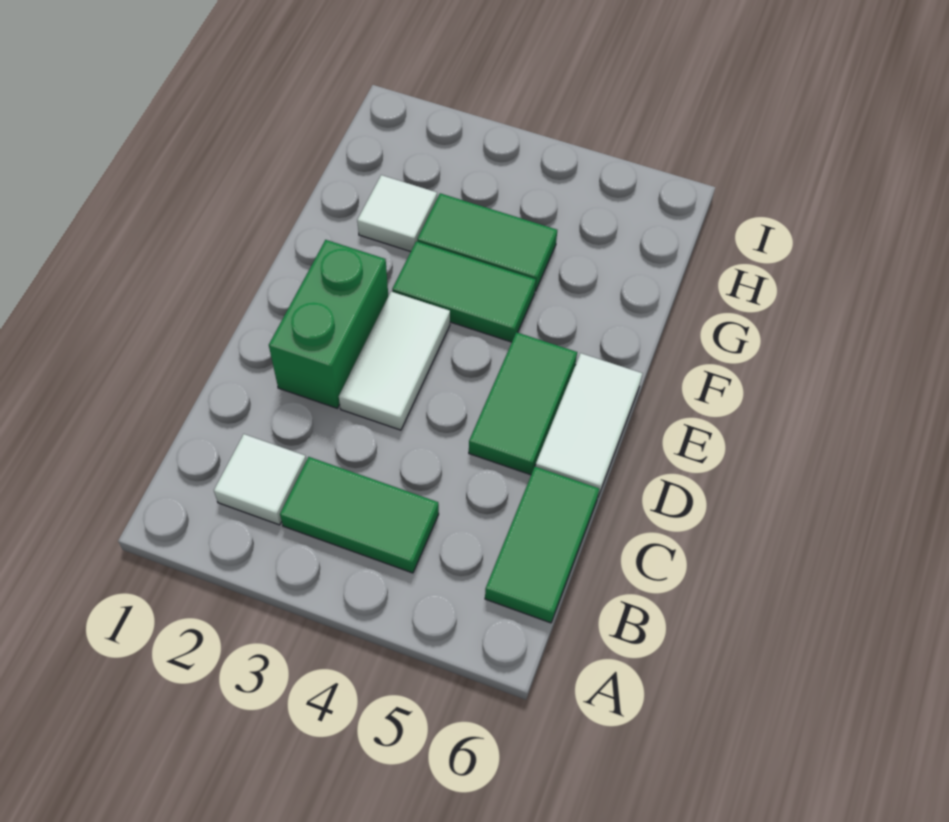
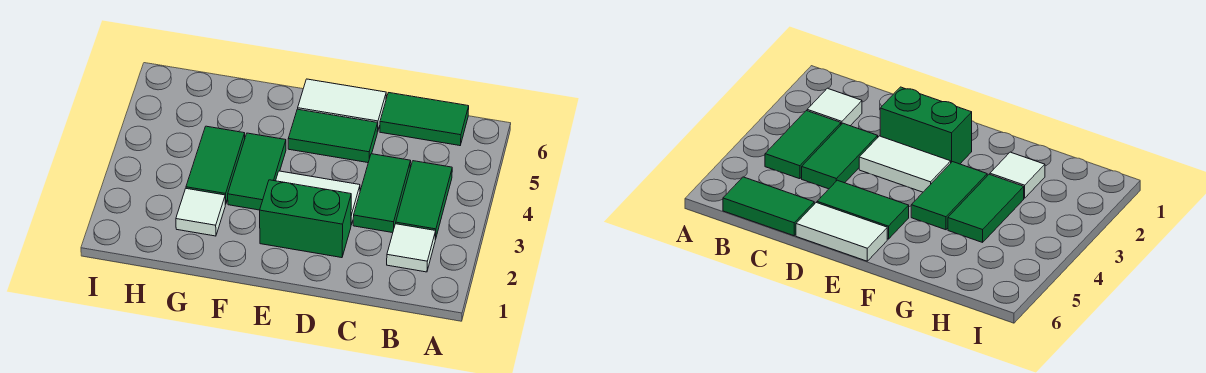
none -> green tile C3:C4 level 1

